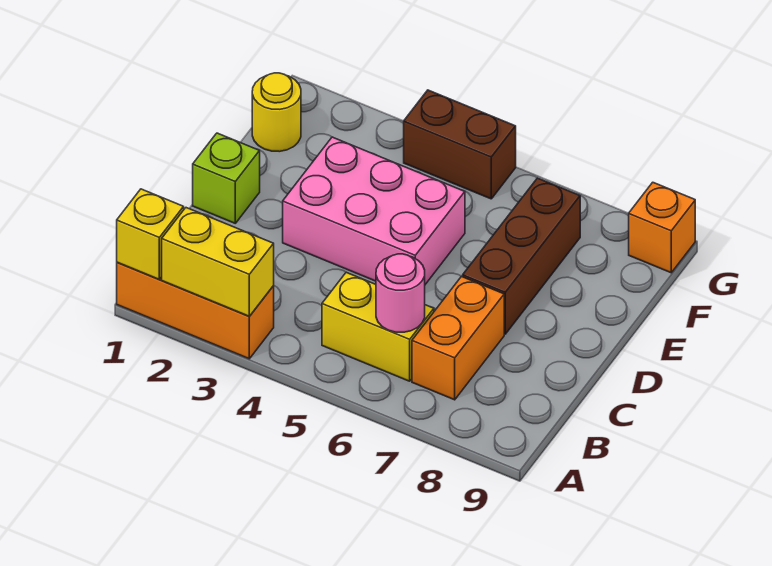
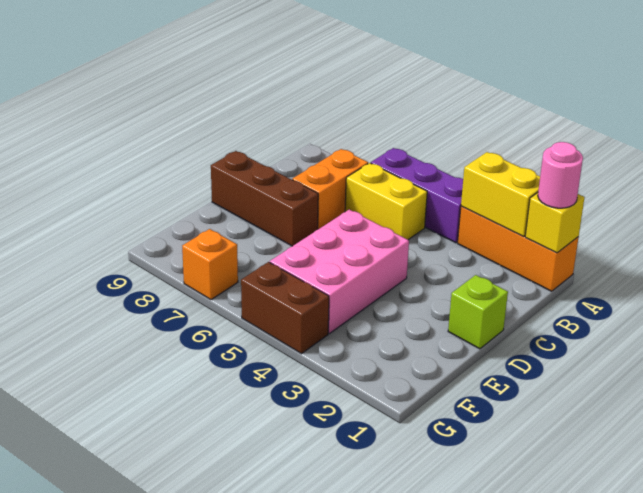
none -> purple brick A4:A6 level 1
pink round brick B6 level 2 -> pink round brick A1 level 3
pink brick D3:E5 level 1 -> pink brick D4:F5 level 1
brown brick D7:F7 level 1 -> brown brick D7:D9 level 1
yellow round brick F1 level 1 -> none
orange brick G9 level 1 -> orange brick G7 level 1

